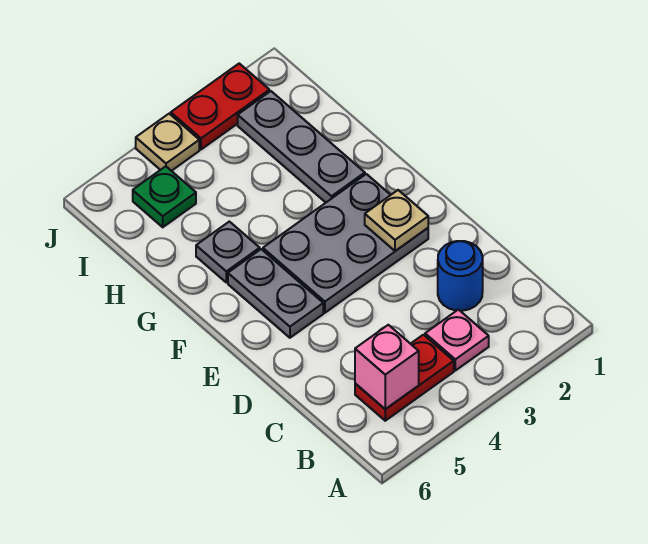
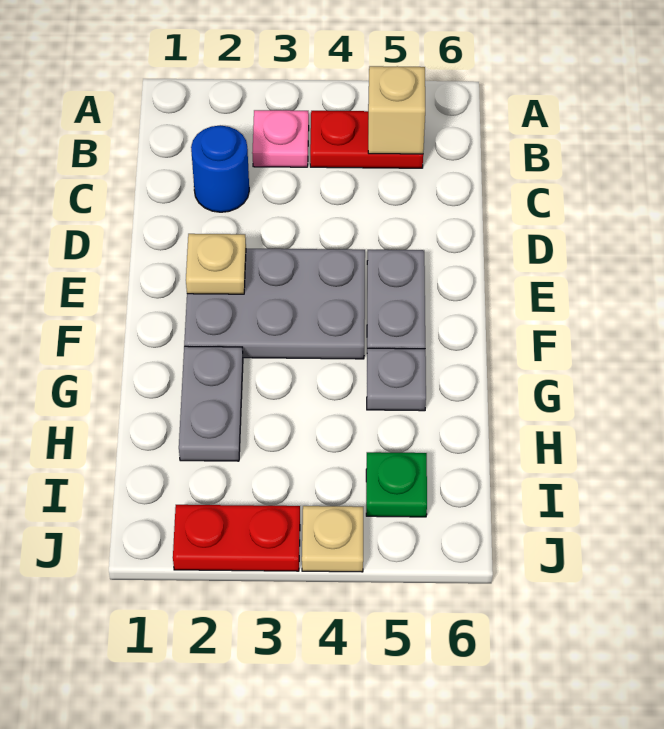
pink brick B5 level 2 -> tan brick B5 level 2
grey plate G2:I2 level 1 -> grey plate G2:H2 level 1

